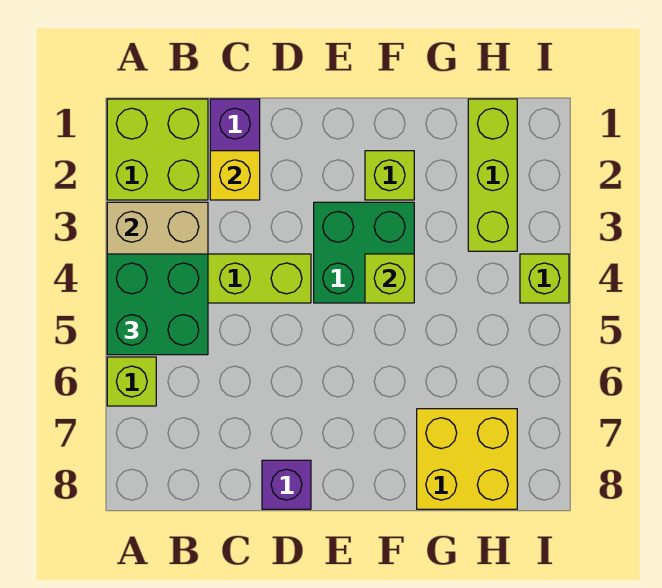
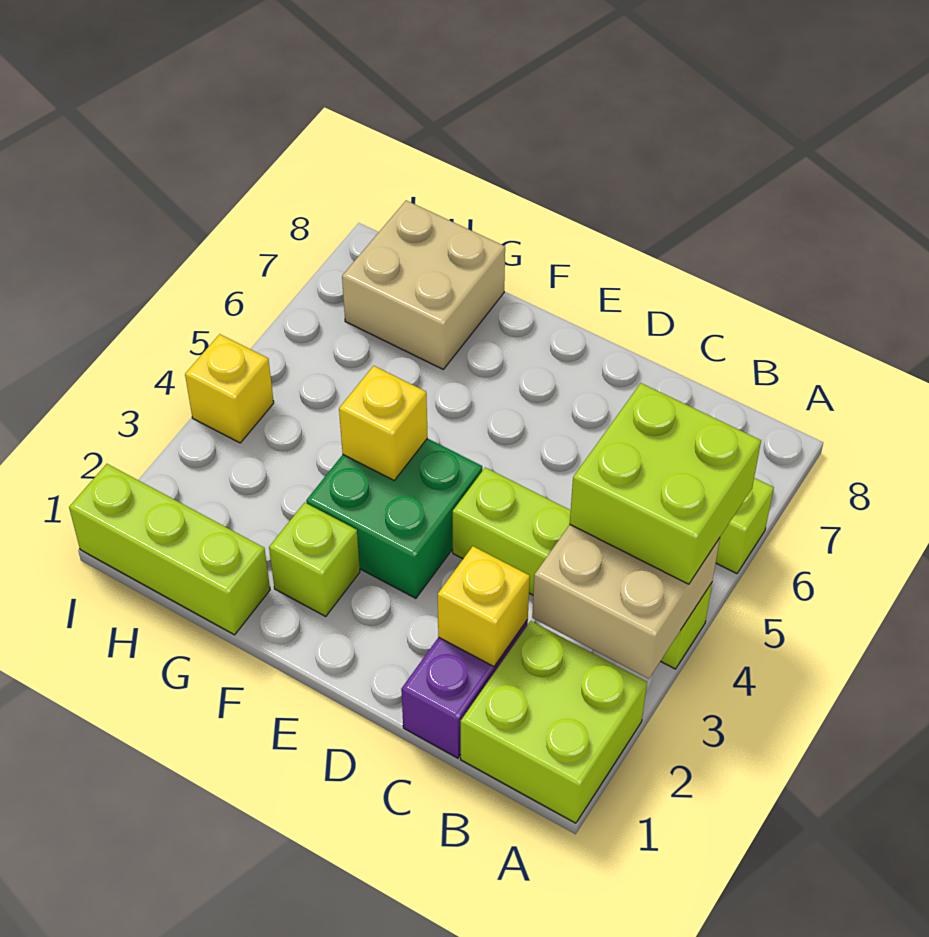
green brick A4:B5 level 3 -> lime brick A4:B5 level 3
purple brick D8 level 1 -> none
lime brick F4 level 2 -> yellow brick F4 level 2
yellow brick G7:H8 level 1 -> tan brick G7:H8 level 1
lime brick H1:H3 level 1 -> lime brick G1:I1 level 1
lime brick I4 level 1 -> yellow brick I4 level 1

